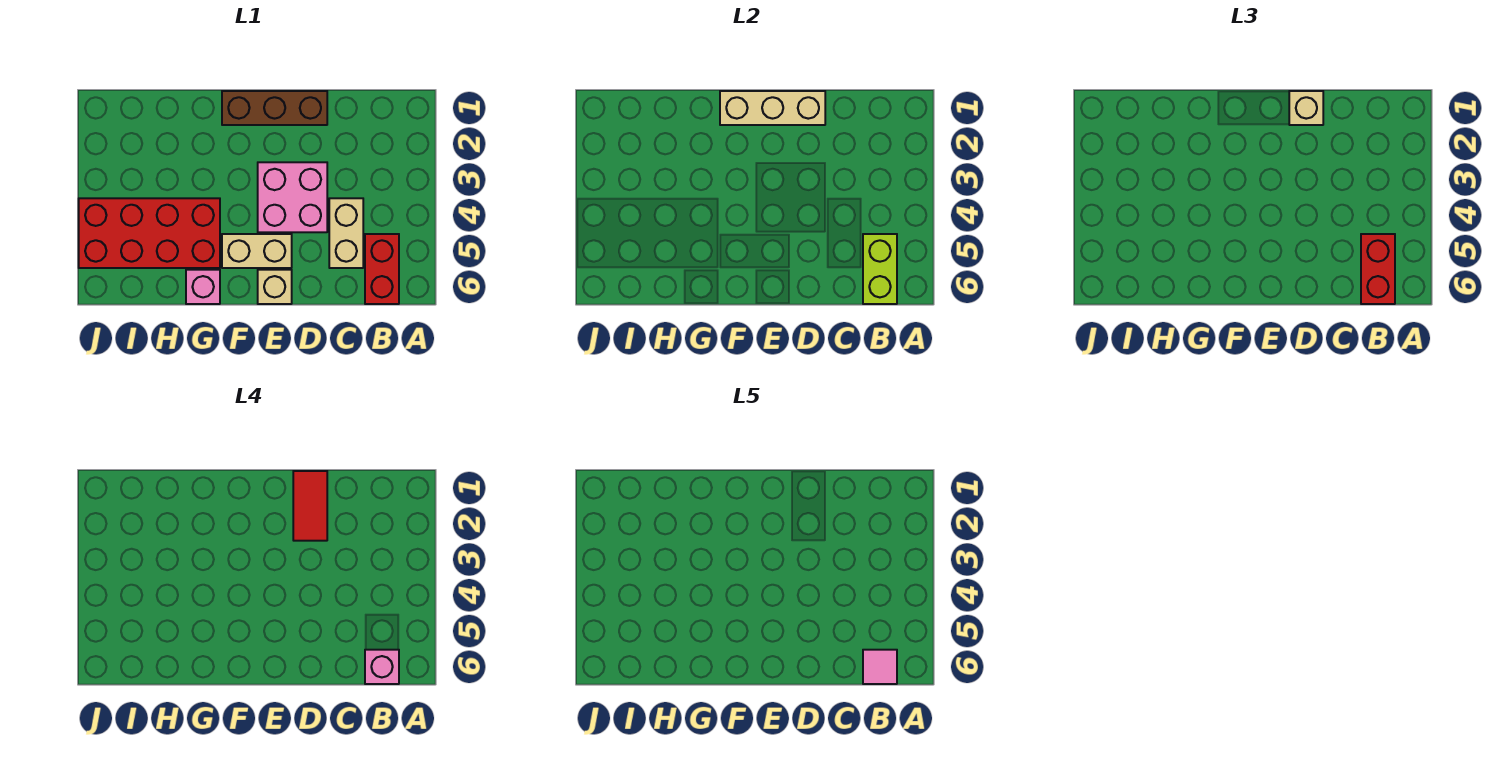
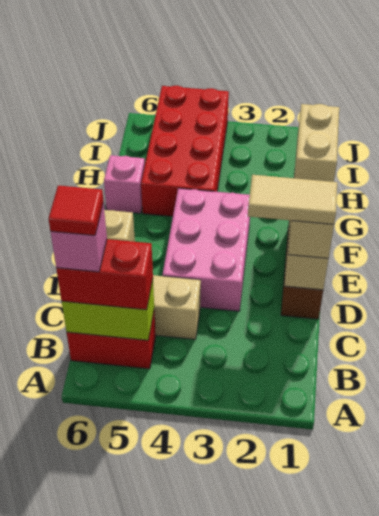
pink tile B6 level 5 -> red tile B6 level 5
red tile D1:D2 level 4 -> tan tile D1:D2 level 4
pink brick D3:E4 level 1 -> pink brick D3:F4 level 1
tan brick E5:F5 level 1 -> tan brick F1:G1 level 3

